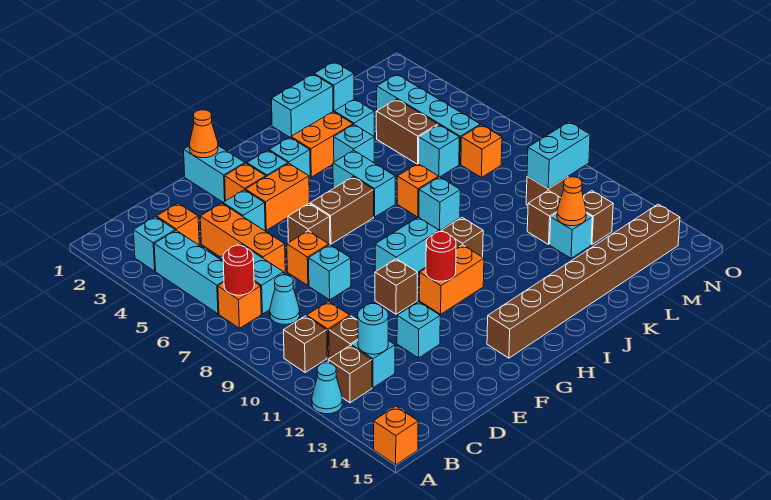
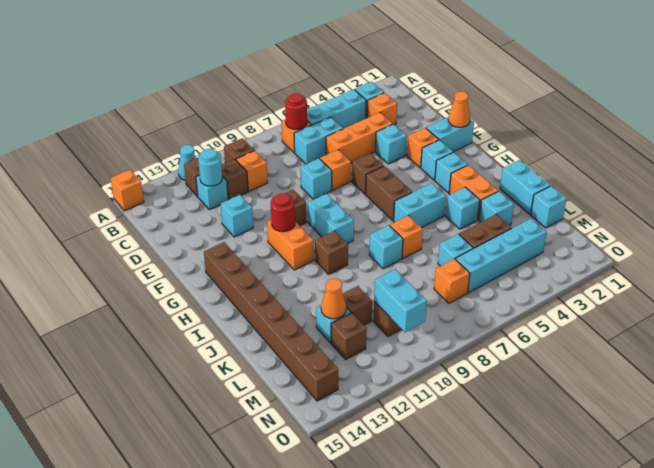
cyan cone C8 level 1 -> none
orange brick F4:G4 level 1 -> none

